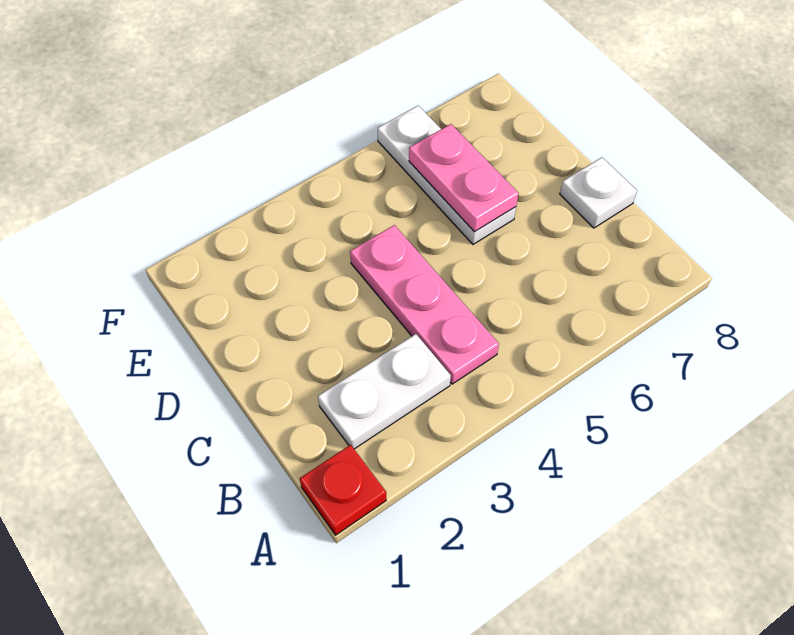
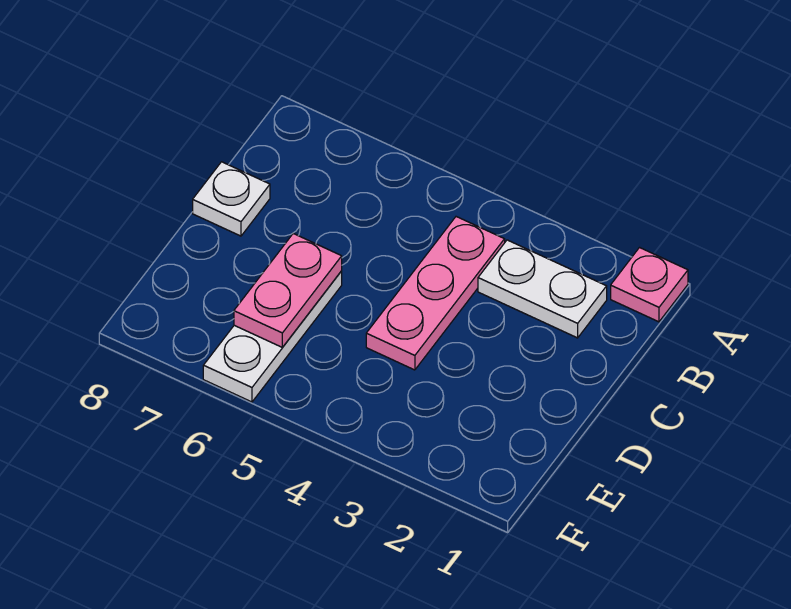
red plate A1 level 1 -> pink plate A1 level 1

